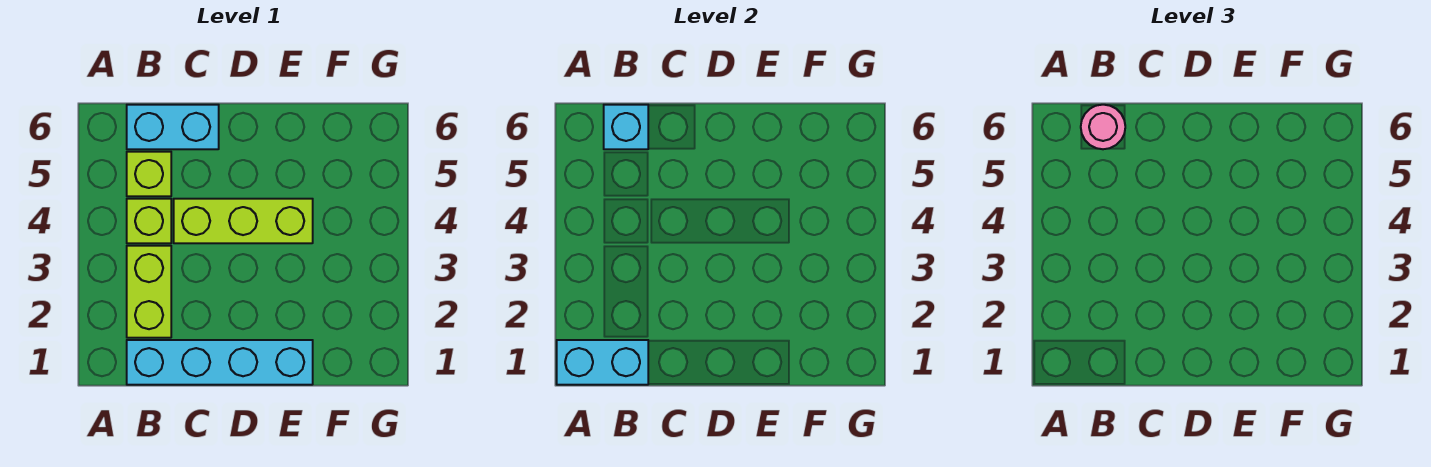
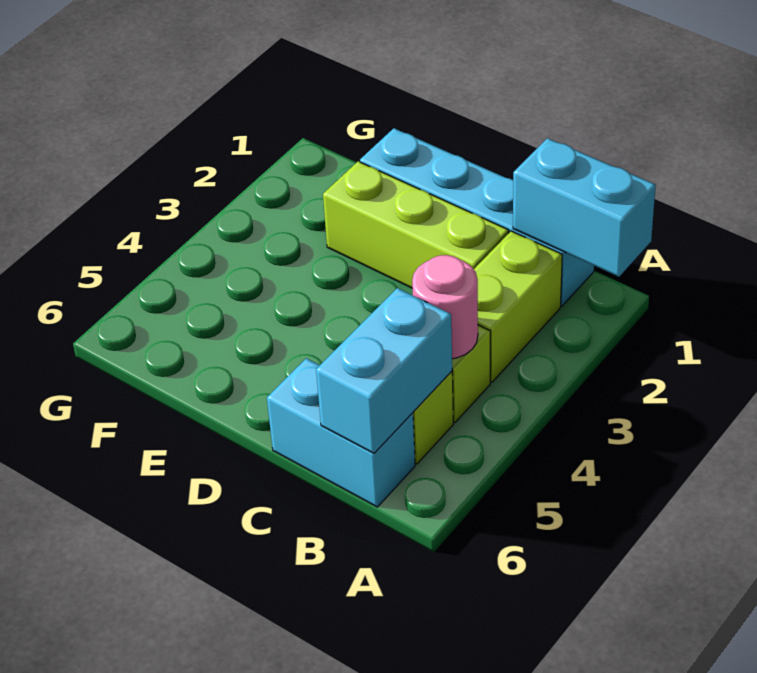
cyan brick B6 level 2 -> cyan brick B5:B6 level 2
pink round brick B6 level 3 -> pink round brick B4 level 2
lime brick C4:E4 level 1 -> lime brick C2:E2 level 1

